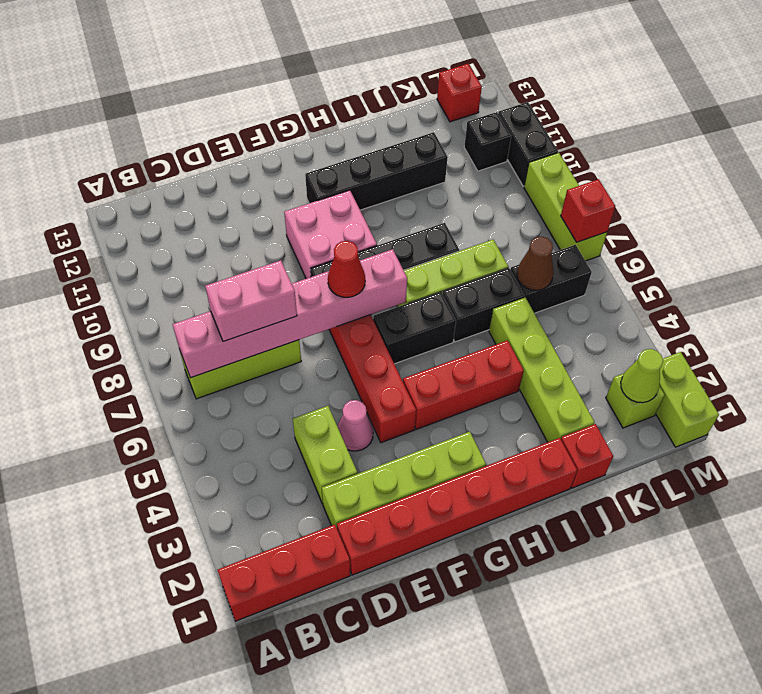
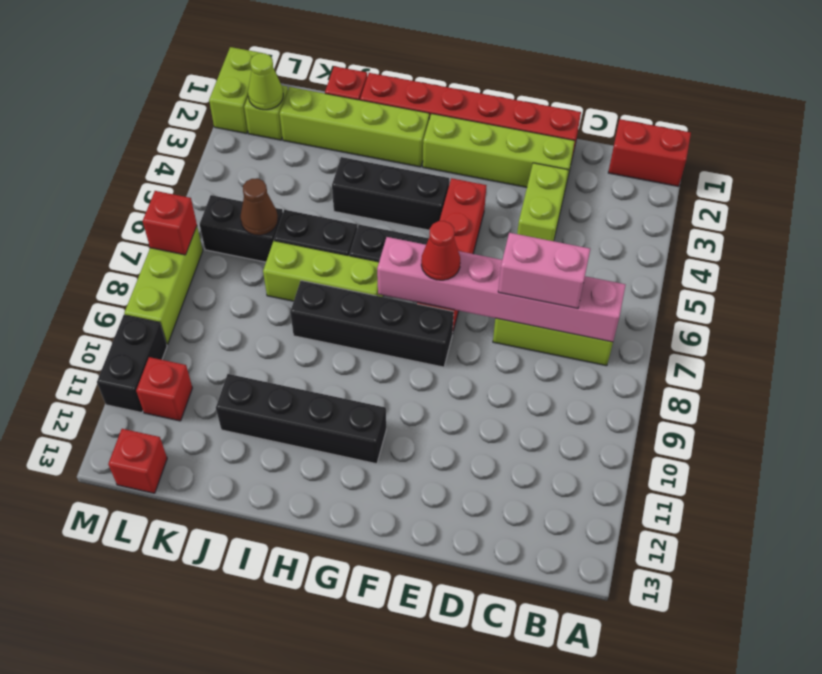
red brick A1:C1 level 1 -> red brick A1:B1 level 1
pink cone E4 level 1 -> none
pink brick F9:G10 level 1 -> none
red brick G4:I4 level 1 -> black brick G4:I4 level 1
lime brick J2:J5 level 1 -> lime brick H2:K2 level 1
black brick L11 level 1 -> red brick L11 level 1

